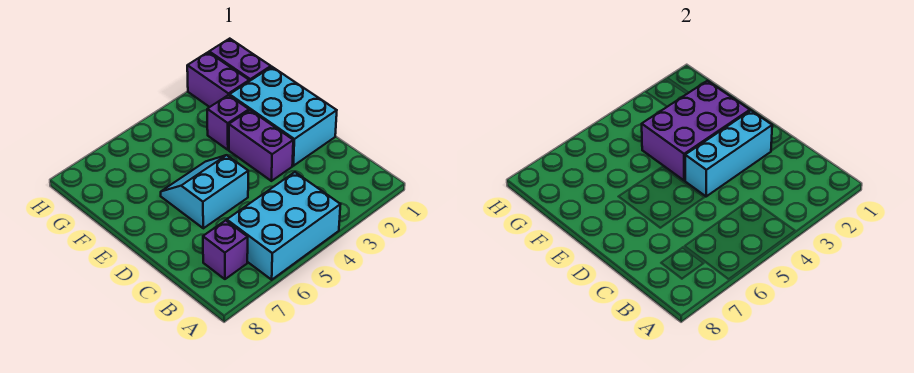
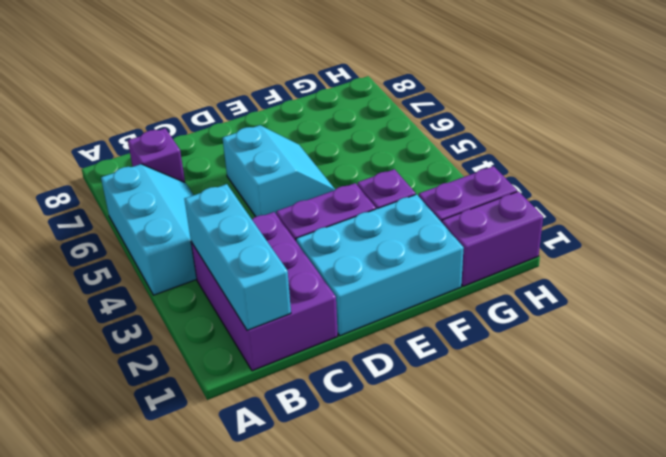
cyan brick A4:B6 level 1 -> cyan slope A4:B6 level 1 top A
cyan brick D2:D4 level 2 -> cyan brick B1:B3 level 2
purple brick E2:F4 level 2 -> purple brick B1:C3 level 1

